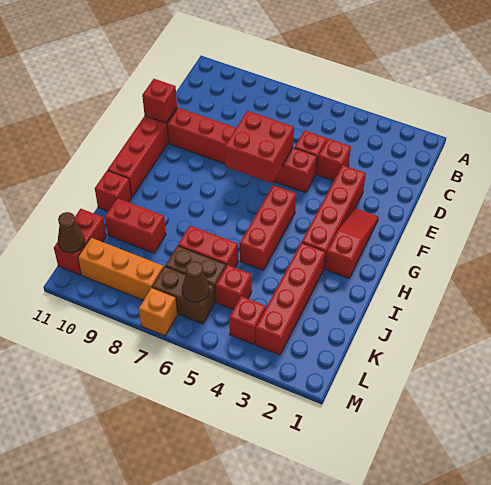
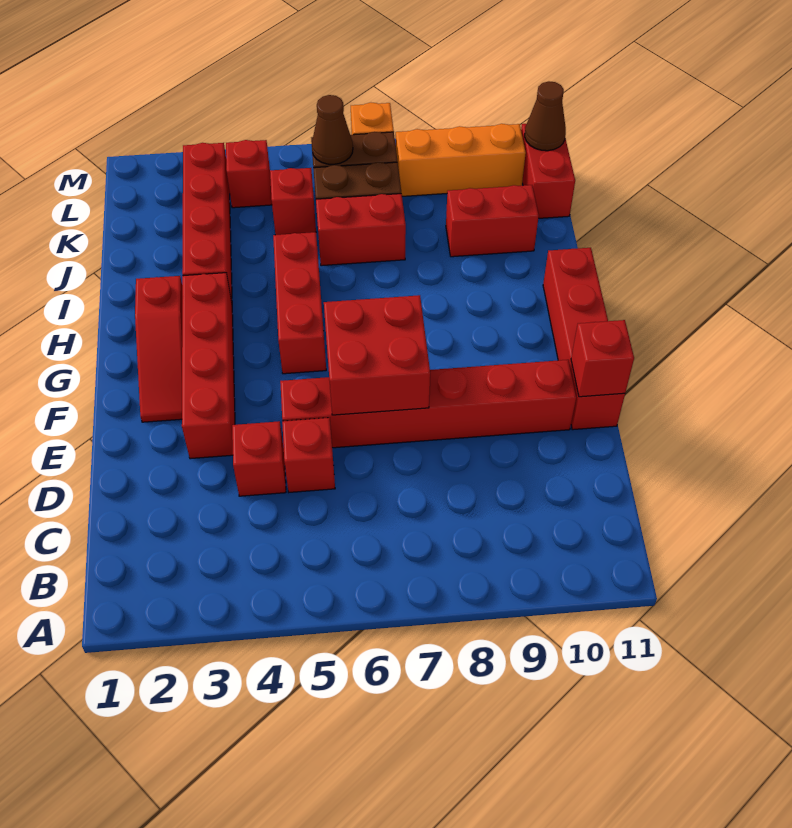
red brick I11 level 1 -> none

